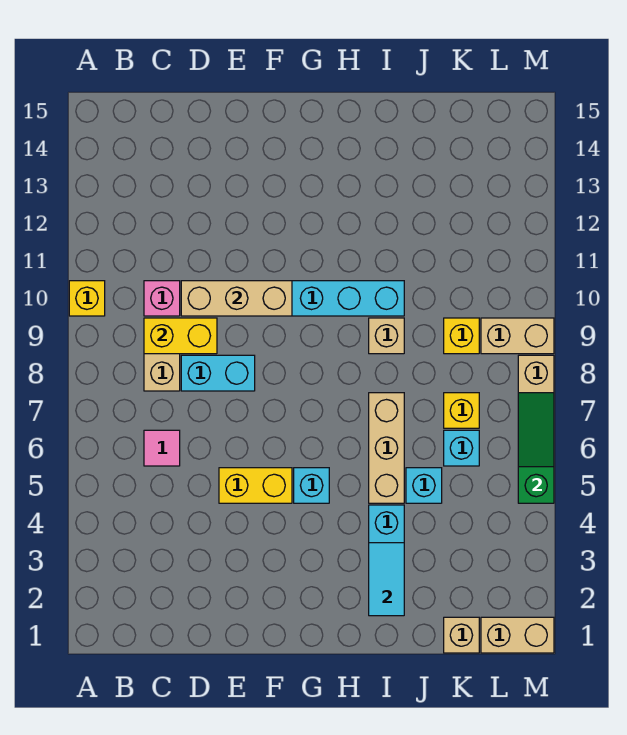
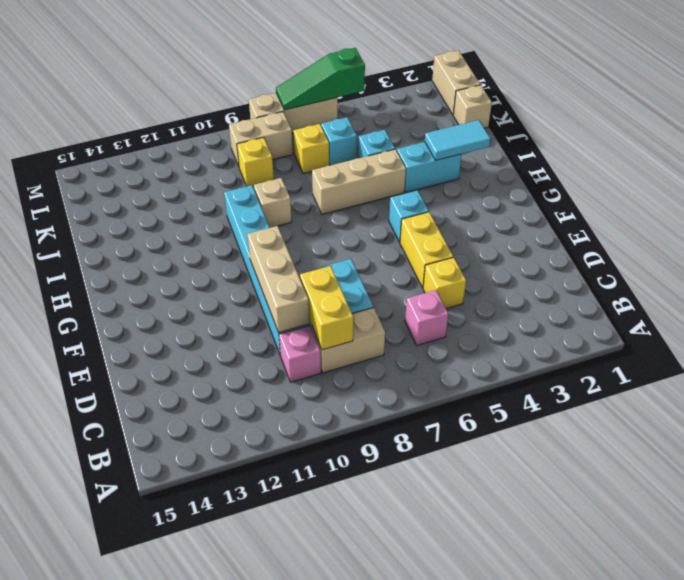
yellow brick A10 level 1 -> yellow brick D5 level 1
pink tile C6 level 1 -> pink brick C6 level 1
tan brick L9:M9 level 1 -> tan brick L8:L9 level 1

